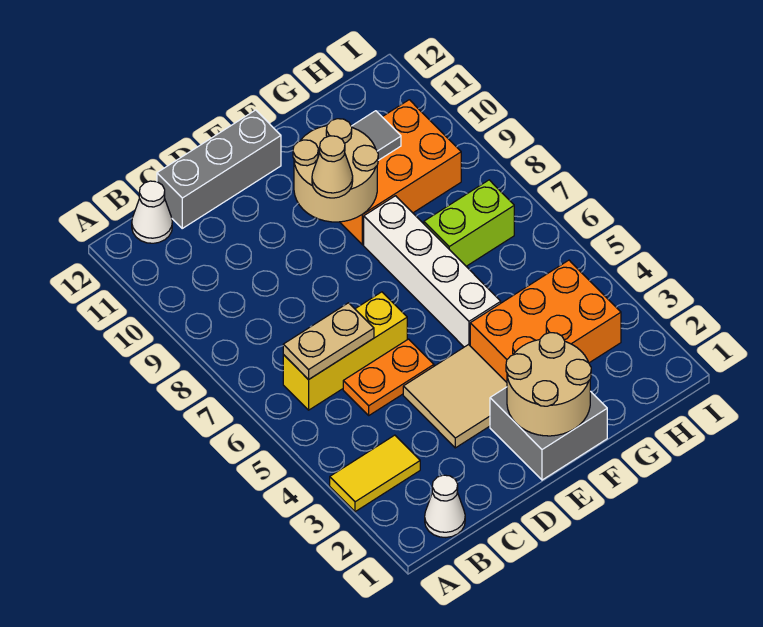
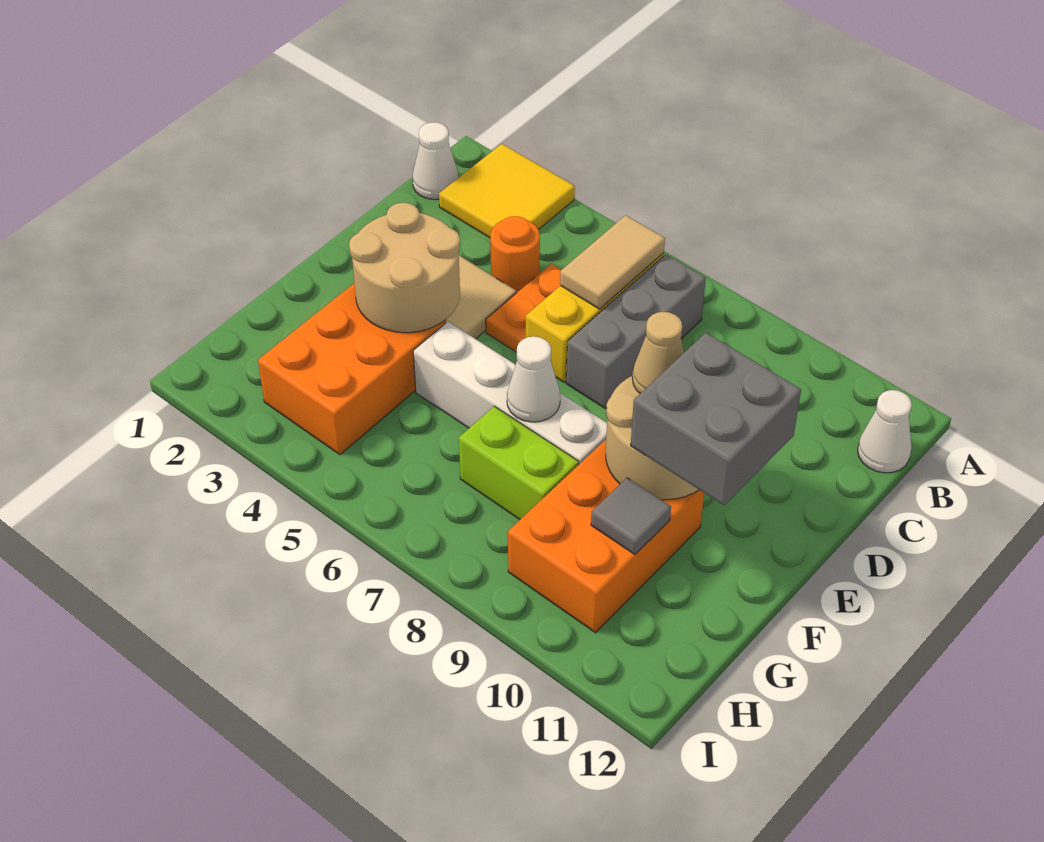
yellow tile A3:B3 level 1 -> yellow tile A2:B3 level 1
tan plate B6:C6 level 2 -> tan tile B6:C6 level 2
none -> orange round brick C4 level 1
grey brick C12:E12 level 1 -> grey brick B7:D7 level 1
grey brick E1:F2 level 1 -> grey brick E10:F11 level 3
tan round brick E1:F2 level 2 -> tan round brick E3:F4 level 2
none -> white cone F7 level 2
lime brick G7:H7 level 1 -> lime brick G7:G8 level 1

